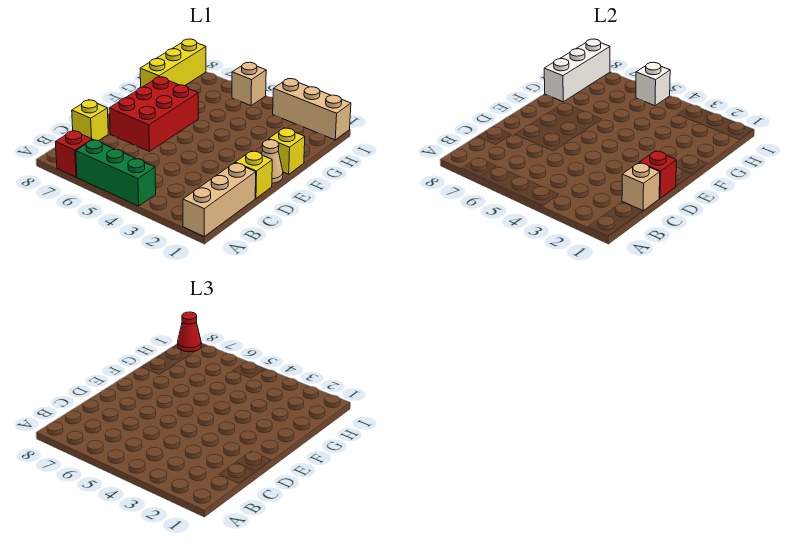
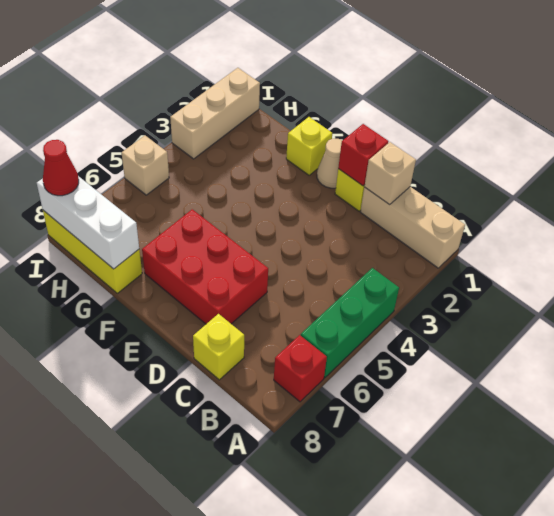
white brick I5 level 2 -> none

